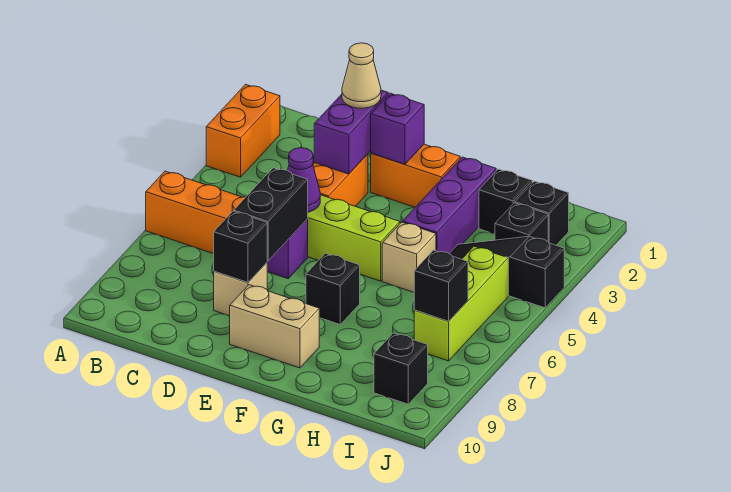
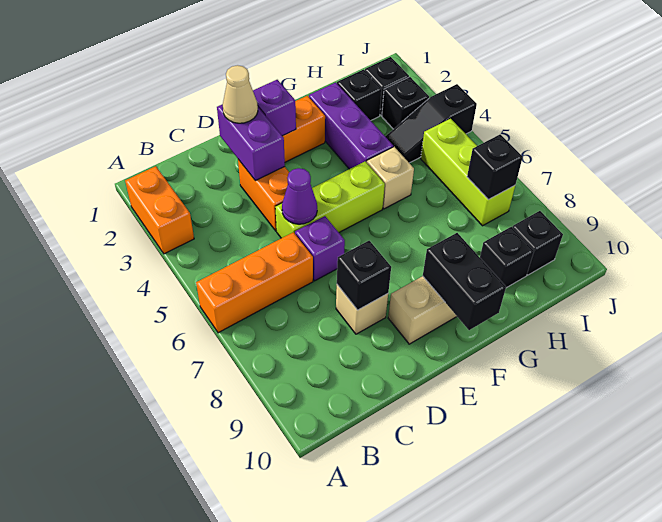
black brick D6:D7 level 2 -> black brick F9:F10 level 2
black brick F7 level 1 -> black brick H9 level 1

